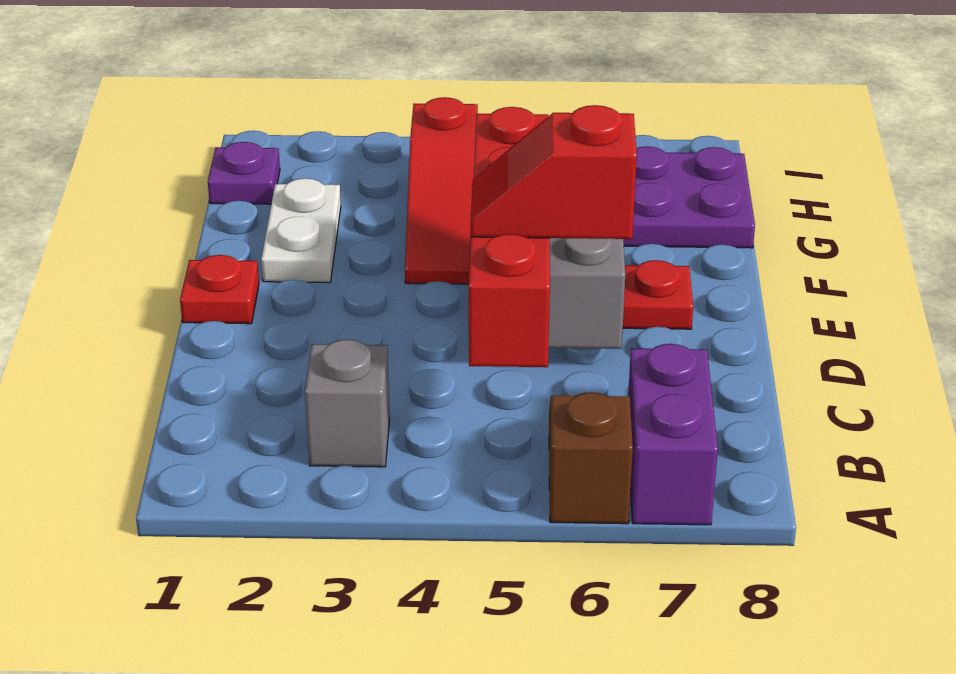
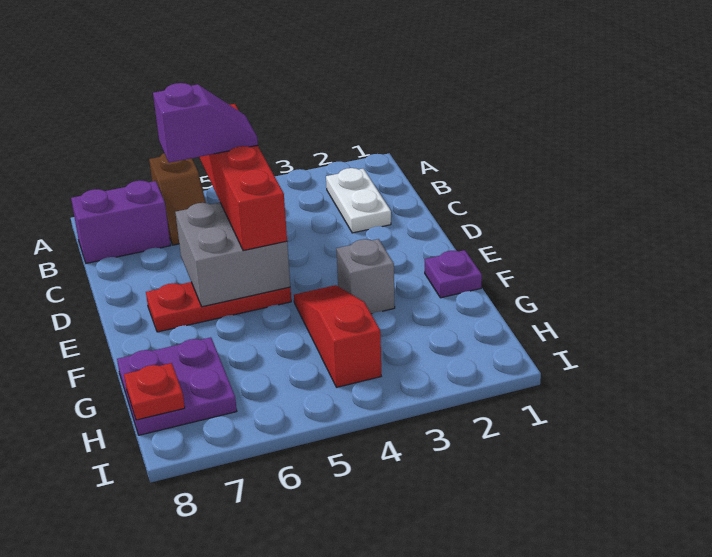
purple brick A7:B7 level 1 -> purple brick B7:B8 level 1
grey brick B3 level 1 -> grey brick F3 level 1
red slope C5:C6 level 4 top 6 -> purple slope C5:C6 level 4 top 6
red plate E1 level 1 -> red plate H8 level 2
white plate F2:G2 level 1 -> white plate B2:C2 level 1
purple plate H1 level 1 -> purple plate F1 level 1

